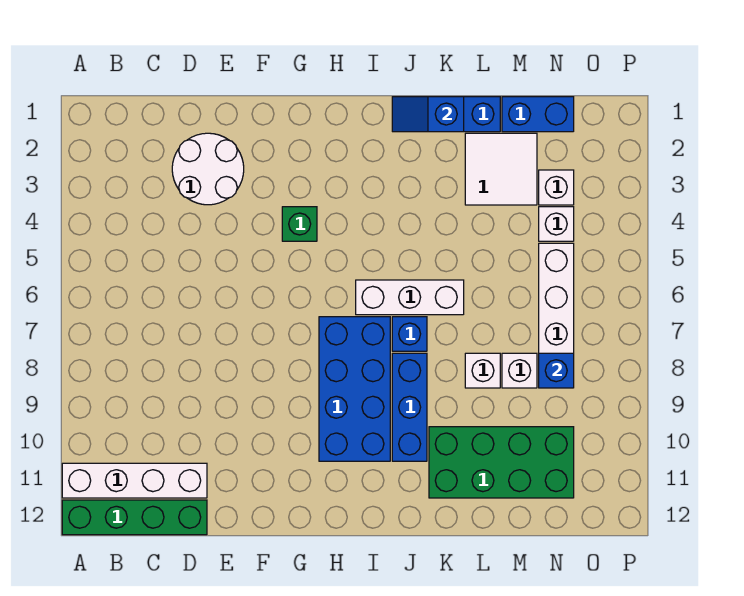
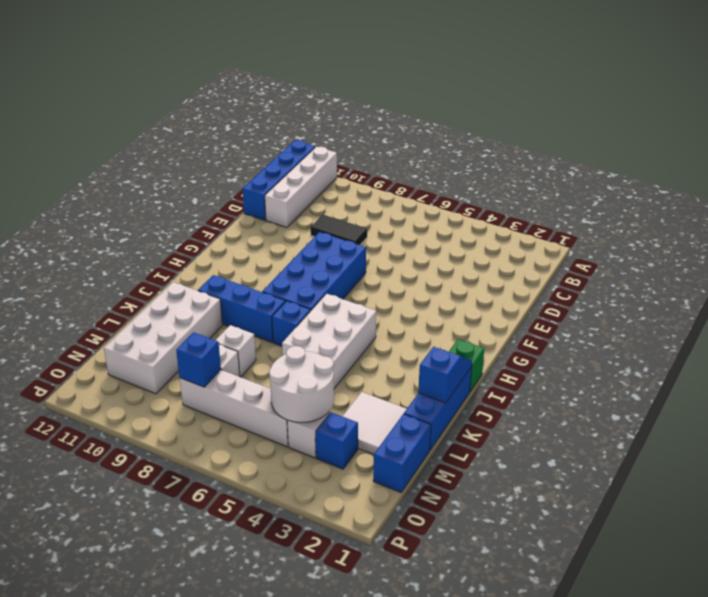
green brick A12:D12 level 1 -> blue brick A12:D12 level 1
white round brick D2:E3 level 1 -> white round brick M4:N5 level 2
none -> black tile D8:D9 level 1
green brick G4 level 1 -> green brick I1 level 1
blue brick H7:I10 level 1 -> blue brick F7:I8 level 1
white brick I6:K6 level 1 -> white brick I5:K6 level 1
green brick K10:N11 level 1 -> white brick K10:N11 level 1
white brick N3 level 1 -> blue brick N3 level 1

